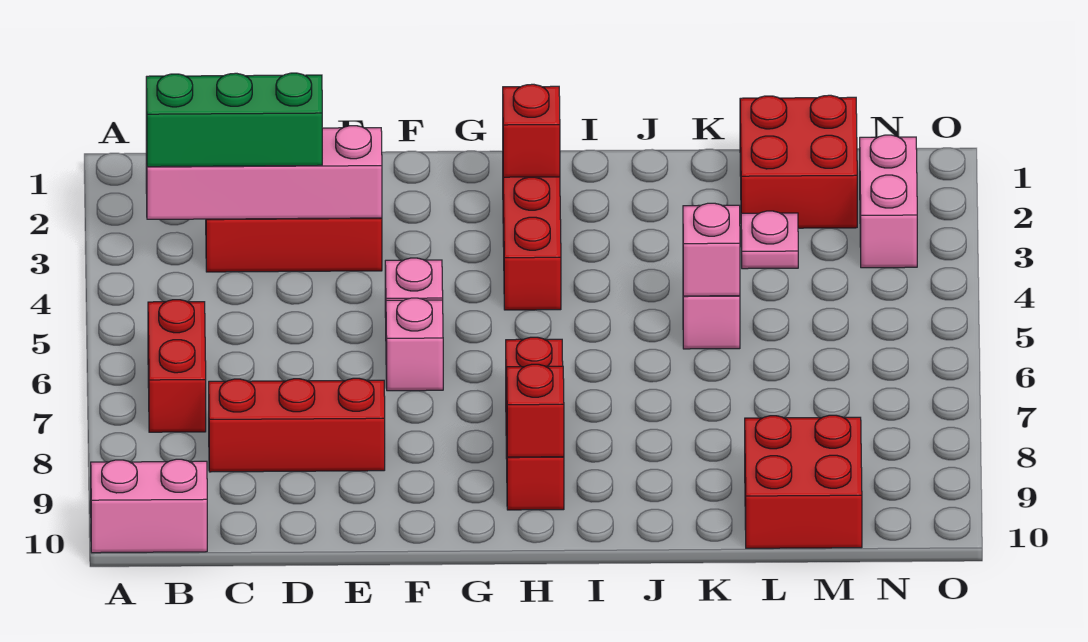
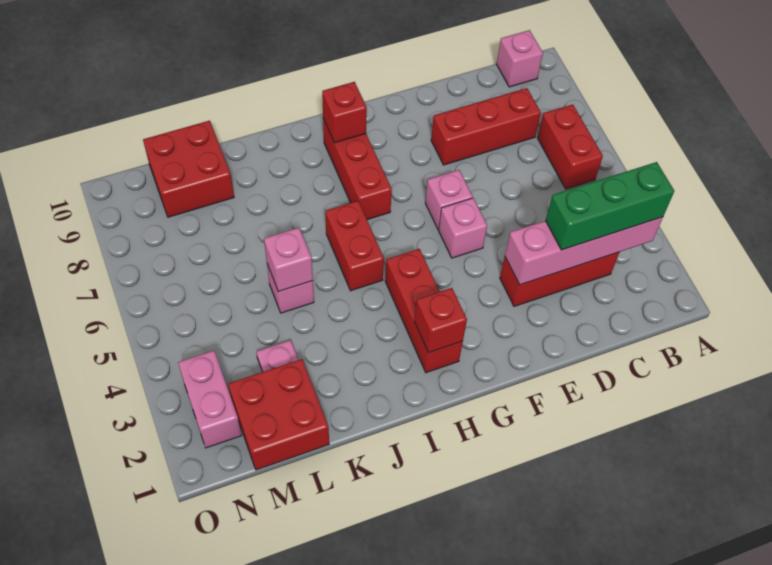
pink brick A10:B10 level 1 -> pink brick B10 level 1
none -> red brick I5:I6 level 1

